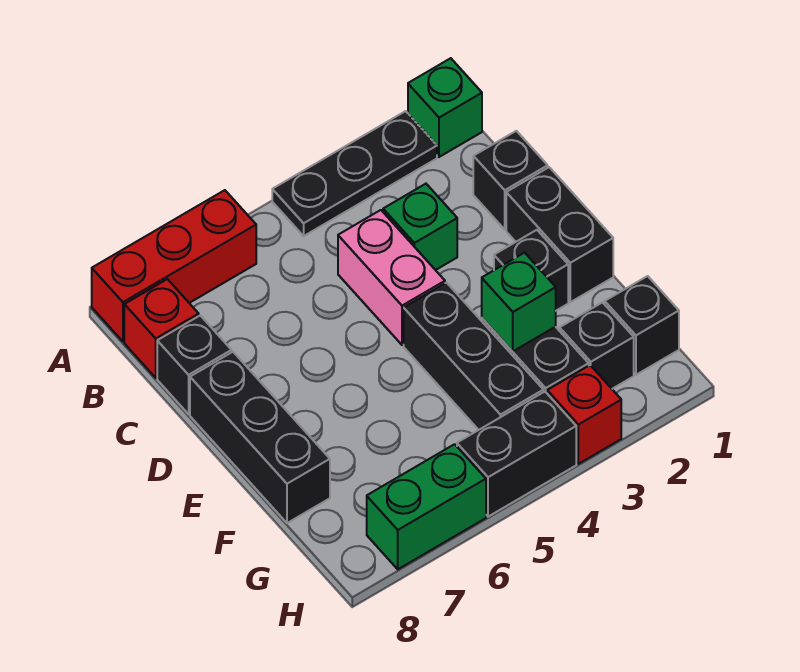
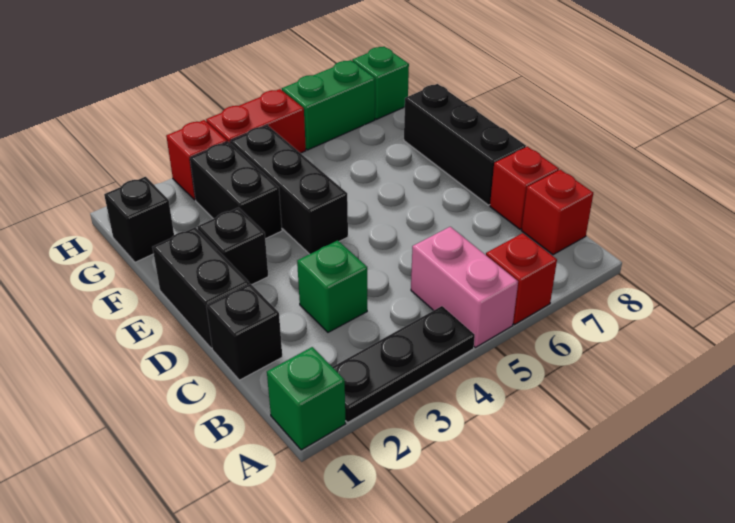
red brick A6:A8 level 1 -> red brick A6 level 1
pink brick C4:D4 level 1 -> pink brick A5:B5 level 1
black brick C8 level 1 -> red brick C8 level 1
green brick F3 level 2 -> green brick H8 level 1
black brick G2 level 1 -> none
black brick H4:H5 level 1 -> red brick H4:H5 level 1

